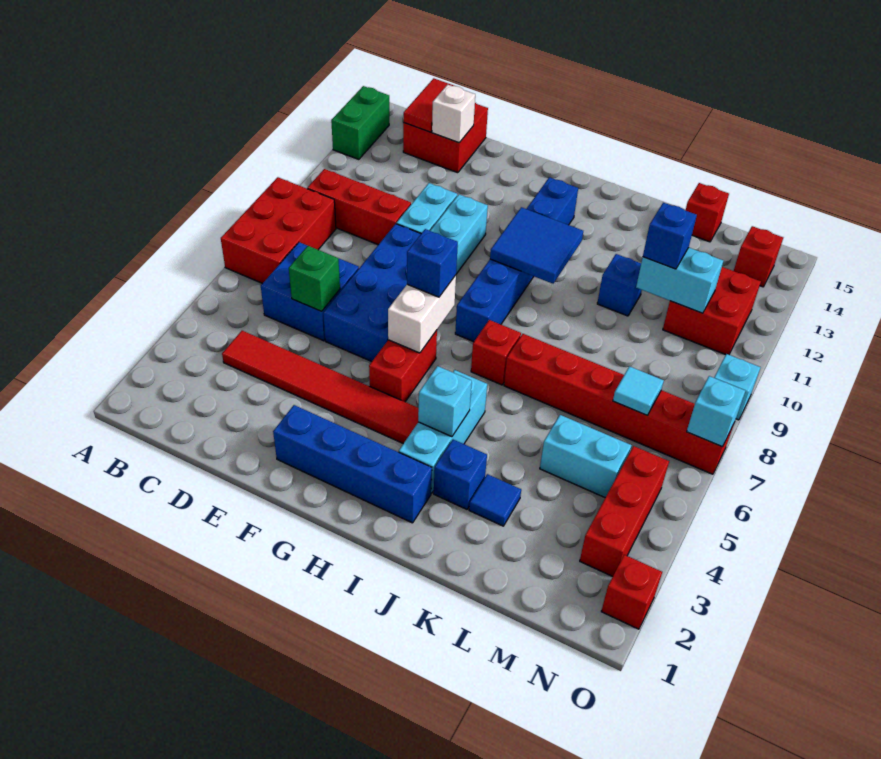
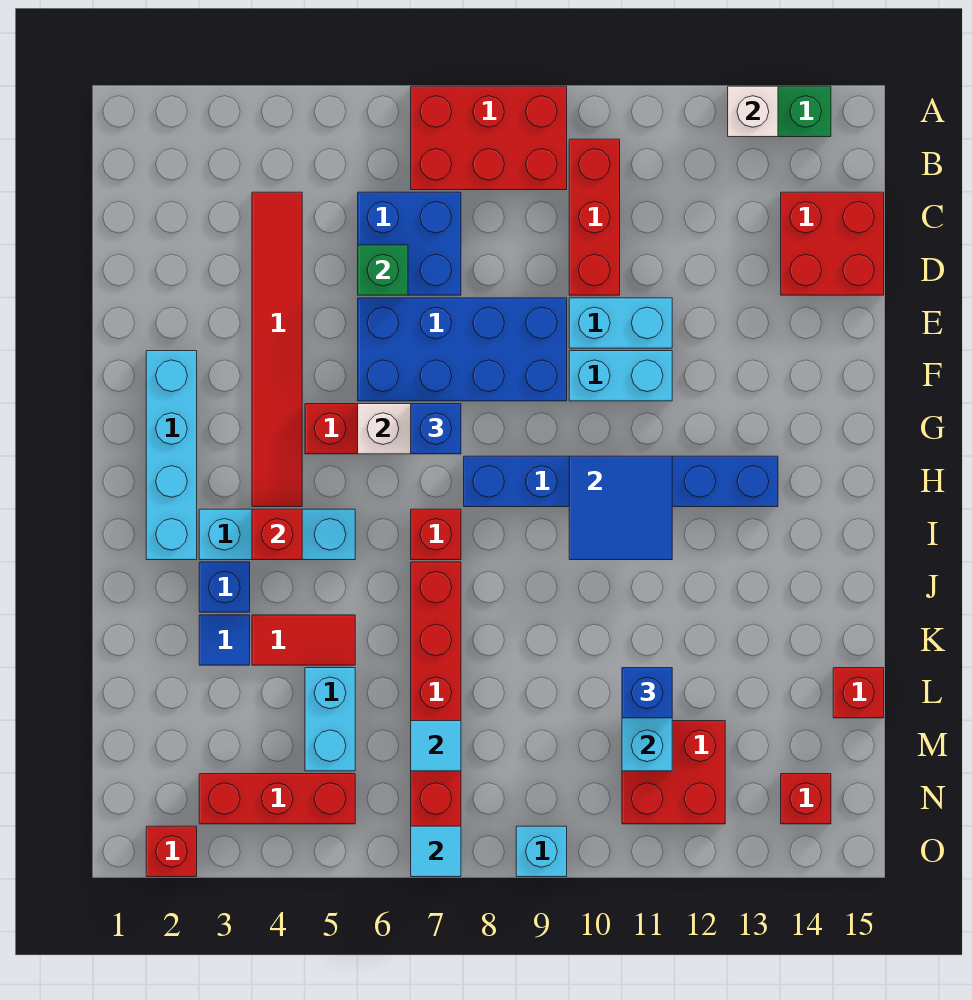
red tile C14:C15 level 2 -> red tile K4:K5 level 1
white brick D14 level 2 -> white brick A13 level 2
blue brick F2:I2 level 1 -> cyan brick F2:I2 level 1
cyan brick I4 level 2 -> red brick I4 level 2
blue brick K11 level 1 -> none
cyan brick O7 level 2 -> cyan tile O7 level 2

